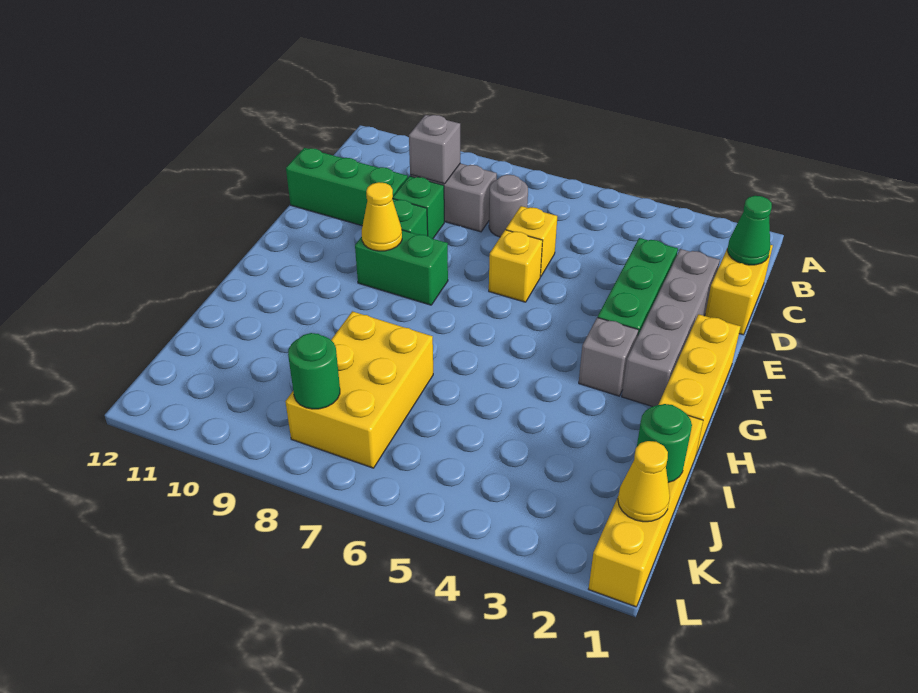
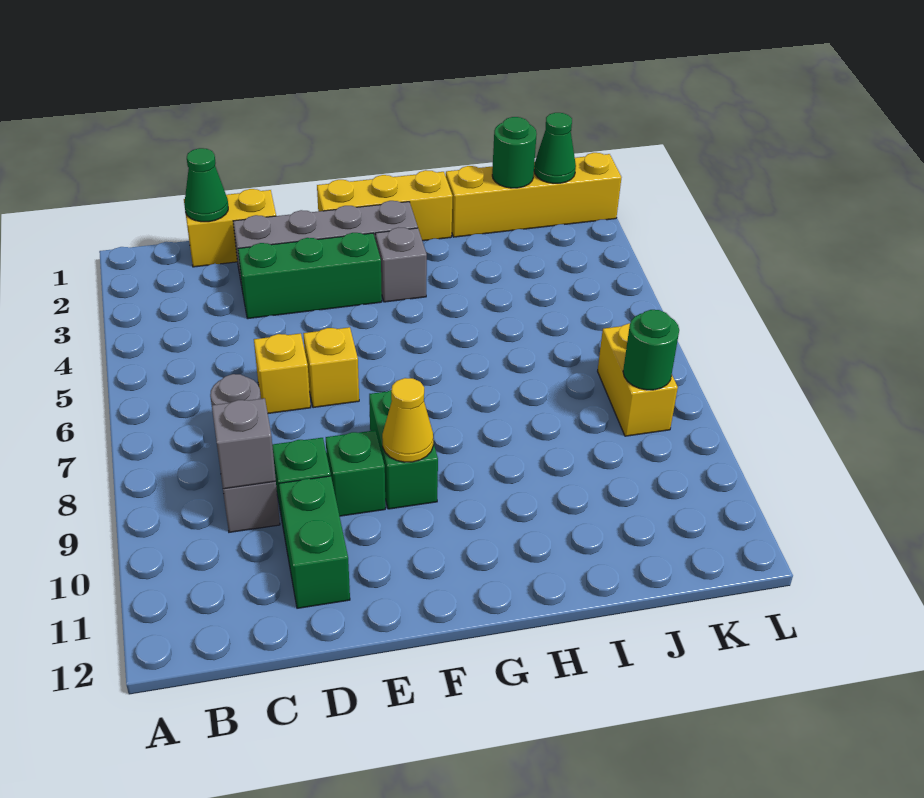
green brick D10:D12 level 1 -> green brick D10:D11 level 1
yellow brick I7:K8 level 1 -> yellow brick K7:K8 level 1
yellow cone K1 level 2 -> green cone K1 level 2

